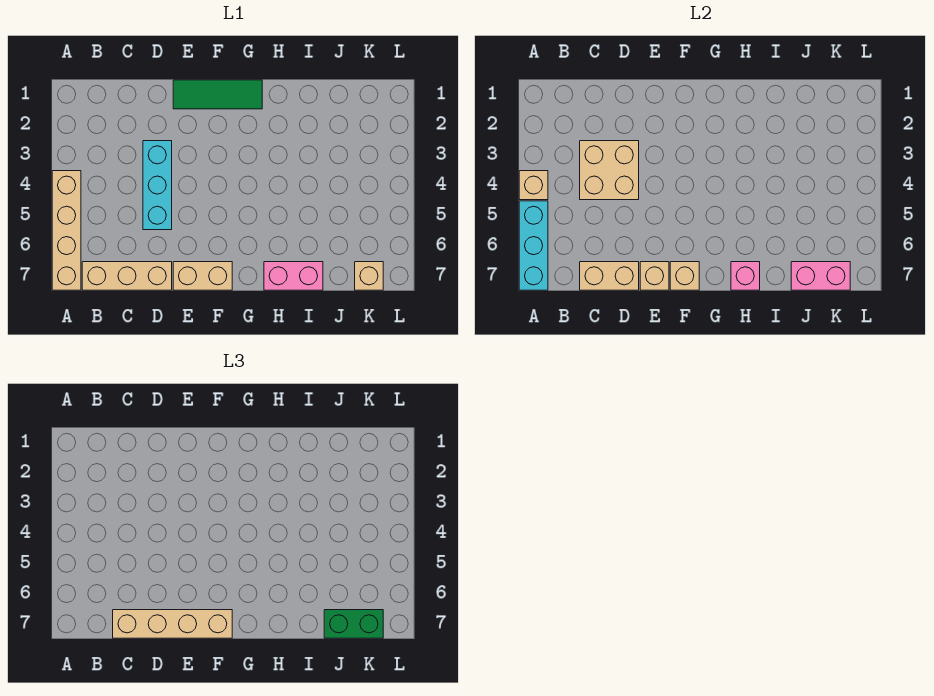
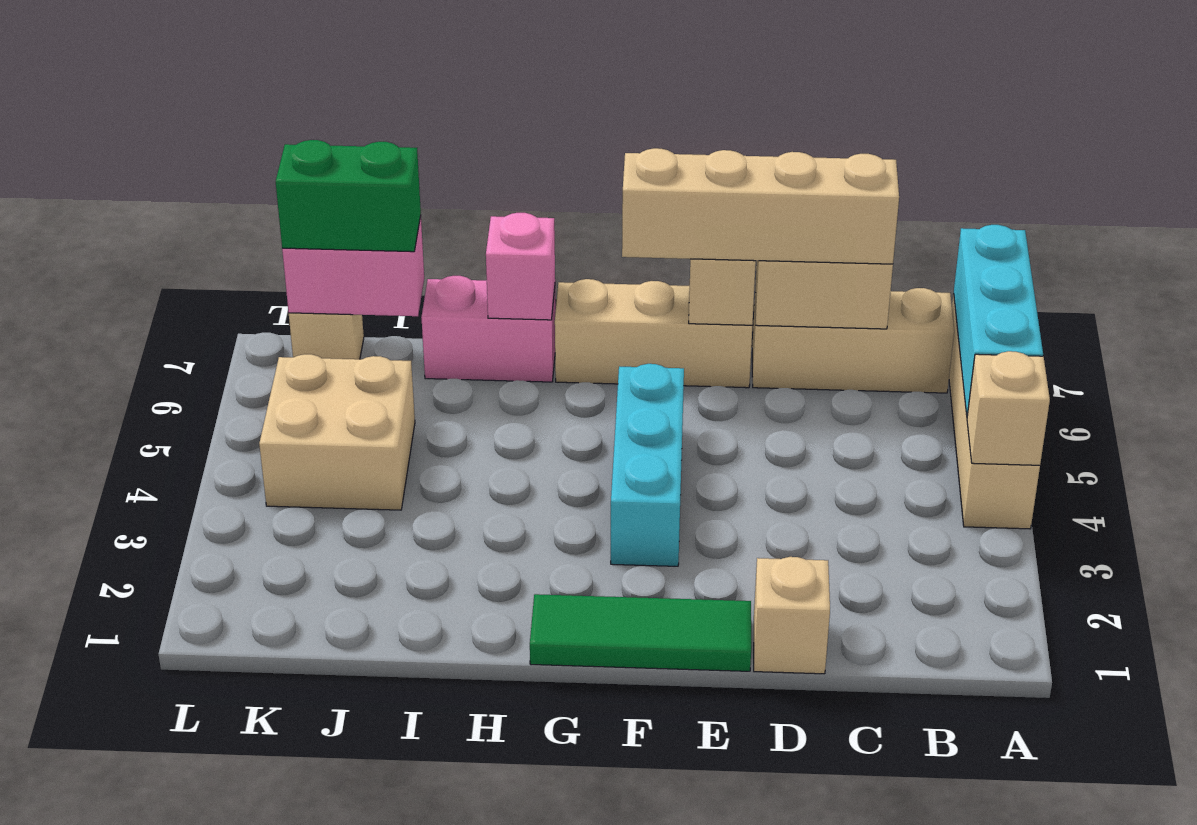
tan brick C3:D4 level 2 -> tan brick J4:K5 level 1
cyan brick D3:D5 level 1 -> cyan brick F3:F5 level 1
tan brick E7:F7 level 1 -> tan brick E7:G7 level 1
tan brick F7 level 2 -> tan brick D1 level 1

